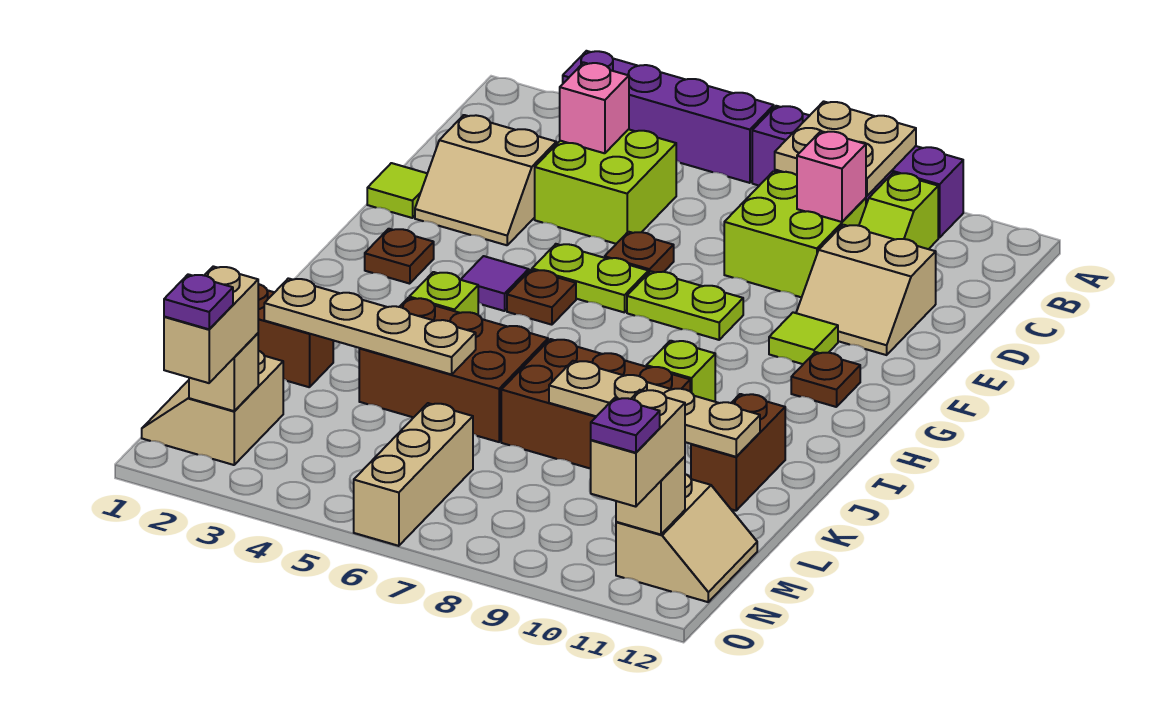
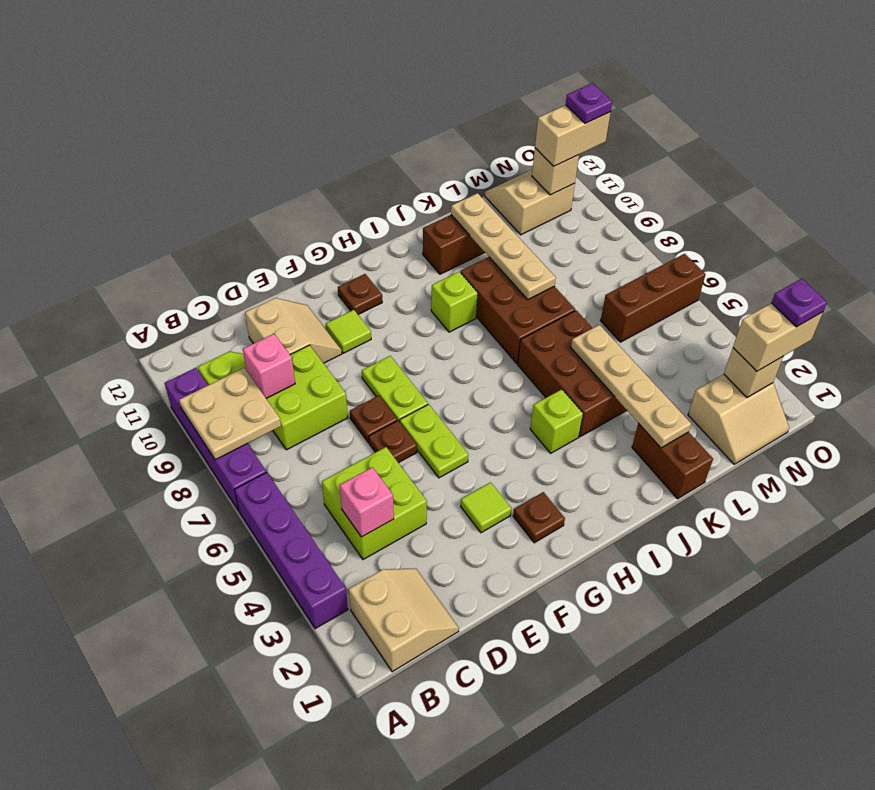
tan slope D2:E3 level 1 top D -> tan slope B1:C2 level 1 top B
lime tile E1 level 1 -> lime tile F3 level 1
purple tile G4 level 1 -> none
brown plate G5 level 1 -> brown plate E7 level 1
tan brick M6:O6 level 1 -> brown brick M6:O6 level 1

